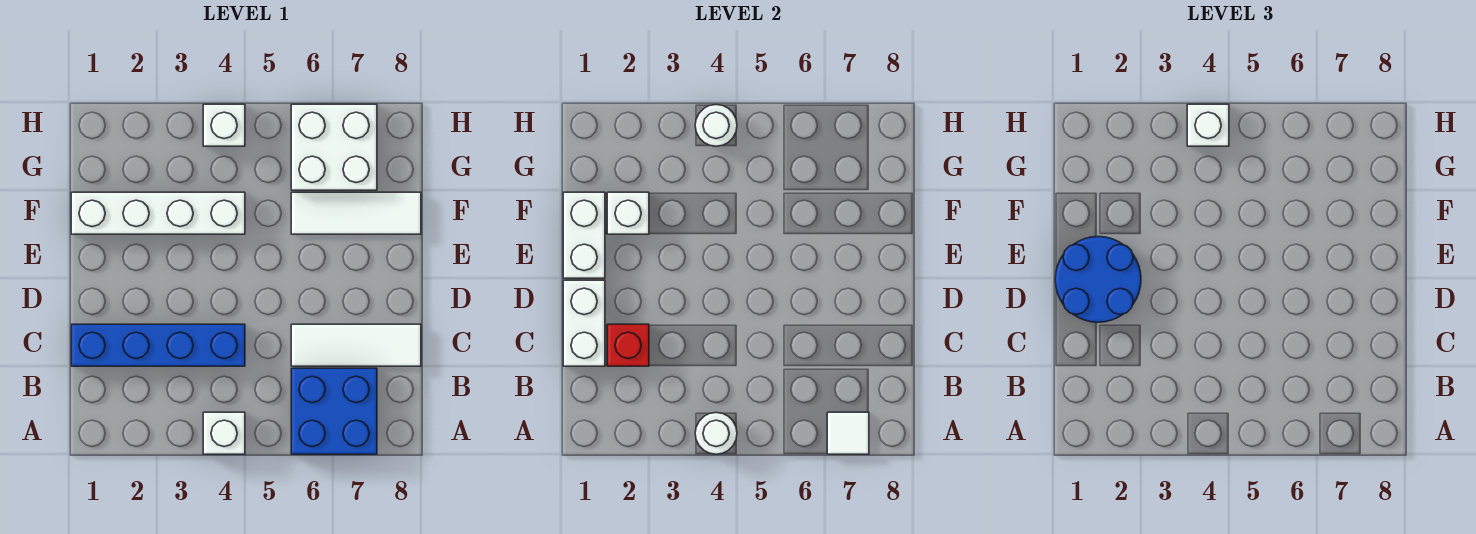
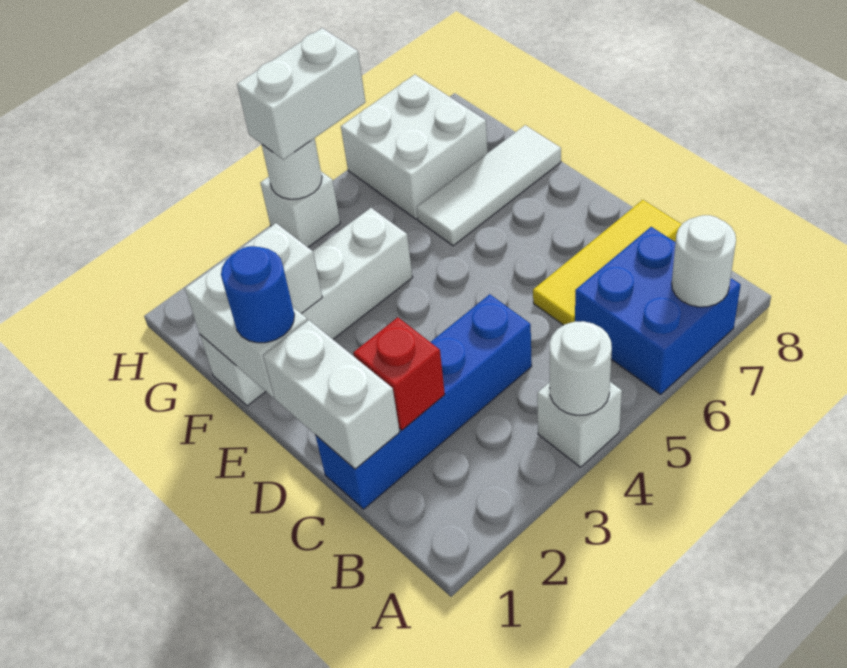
white tile A7 level 2 -> white round brick A7 level 2
white tile C6:C8 level 1 -> yellow tile C6:C8 level 1
blue round brick D1:E2 level 3 -> blue round brick E1 level 3
white brick H4 level 3 -> white brick H4:H5 level 3

